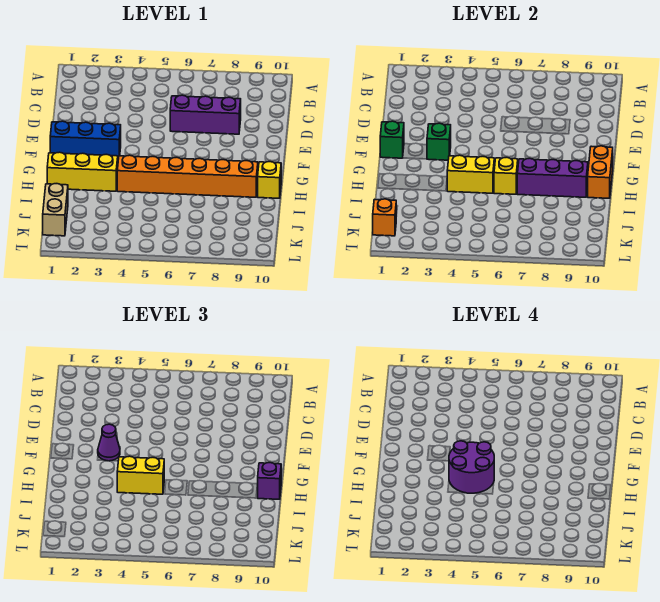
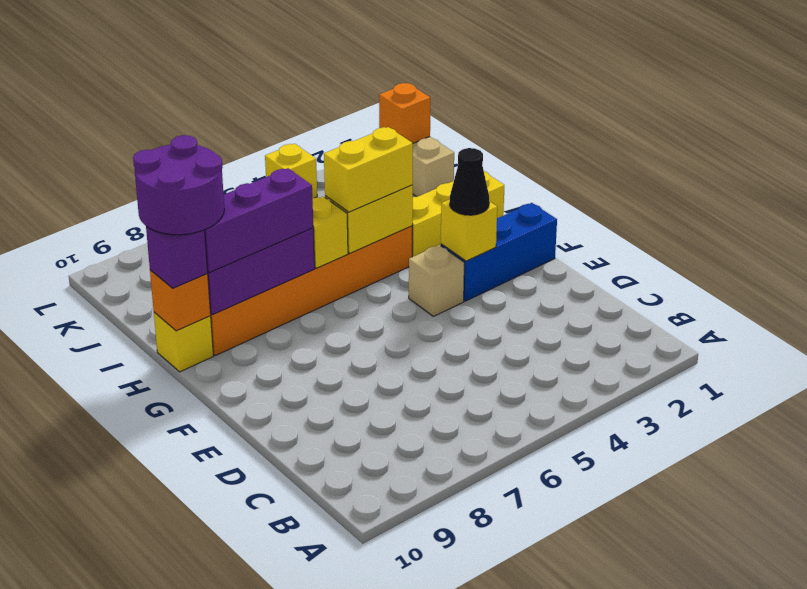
purple brick D6:D8 level 1 -> purple brick H7:H9 level 3
green brick F1 level 2 -> none
green brick F3 level 2 -> yellow brick F3 level 2
purple cone F3 level 3 -> black cone F3 level 3
none -> tan brick F4 level 1
purple round brick G4:H5 level 4 -> purple round brick H9:I10 level 4
orange brick G10:H10 level 2 -> orange brick H10 level 2
none -> yellow brick L4 level 1

